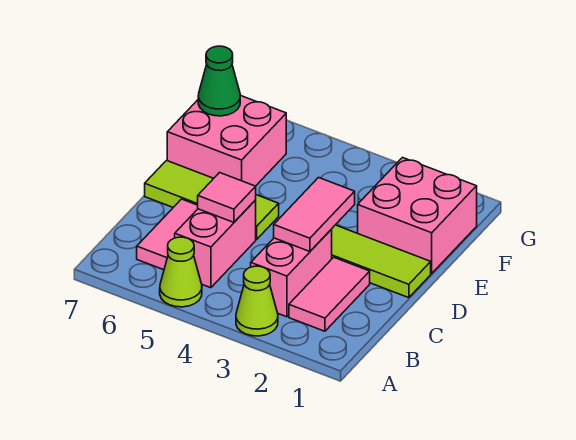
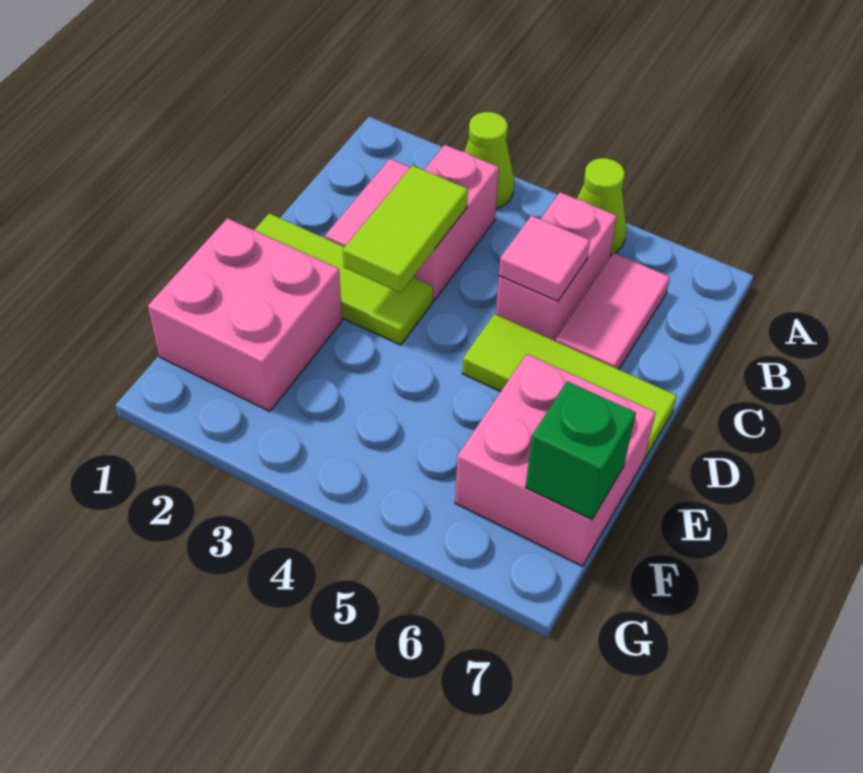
pink tile C3:D3 level 2 -> lime tile C3:D3 level 2
green cone F7 level 2 -> green brick F7 level 2

